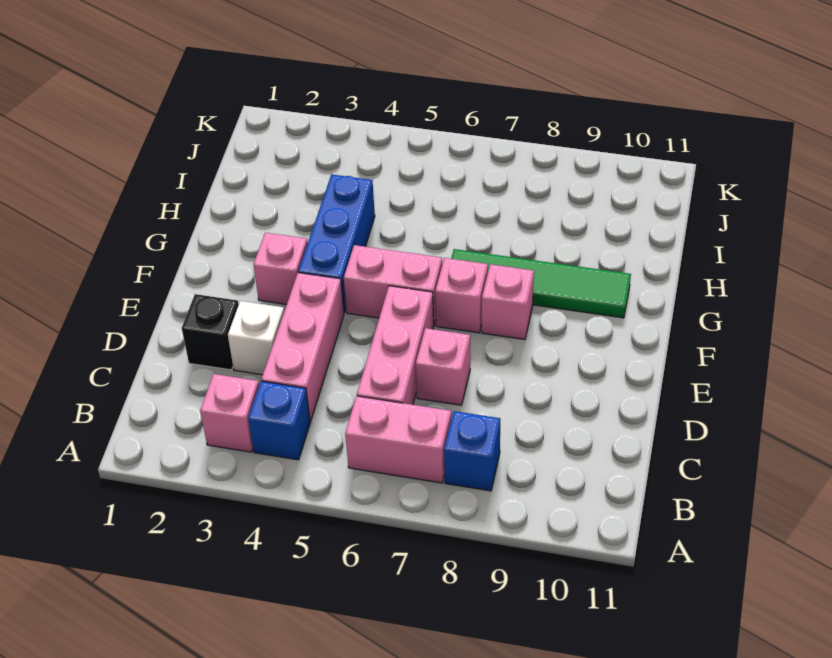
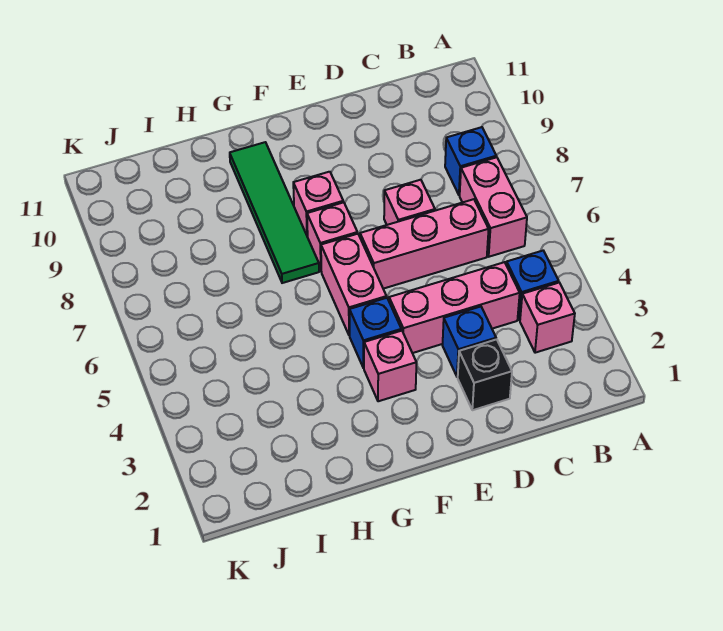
white brick D3 level 1 -> blue brick D3 level 1
blue brick F4:H4 level 1 -> blue brick F4 level 1

